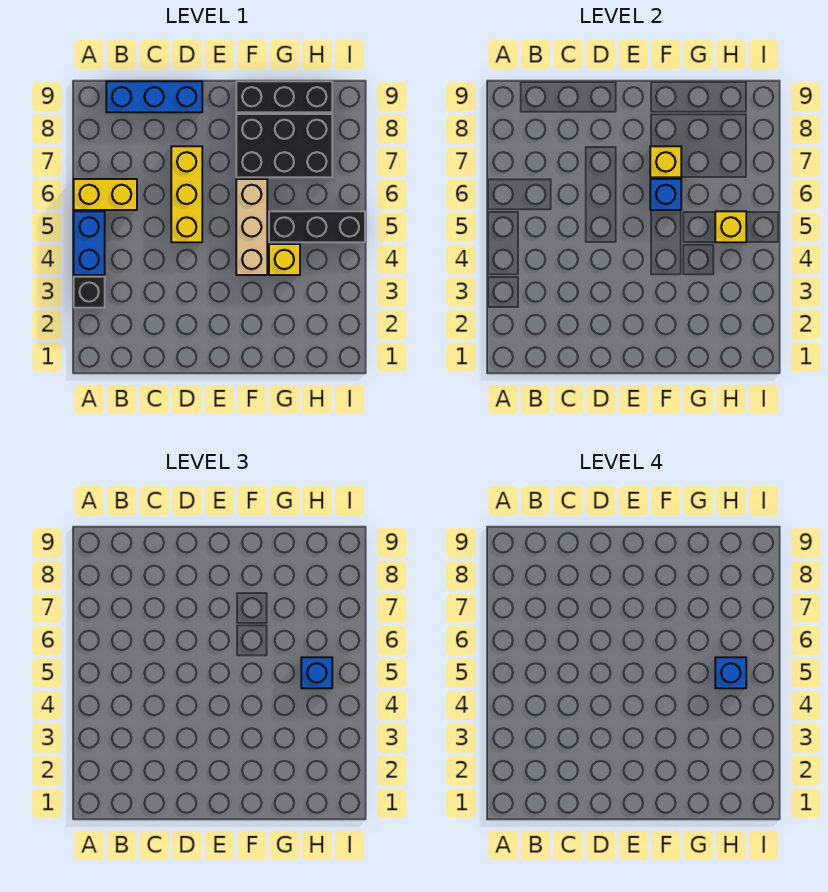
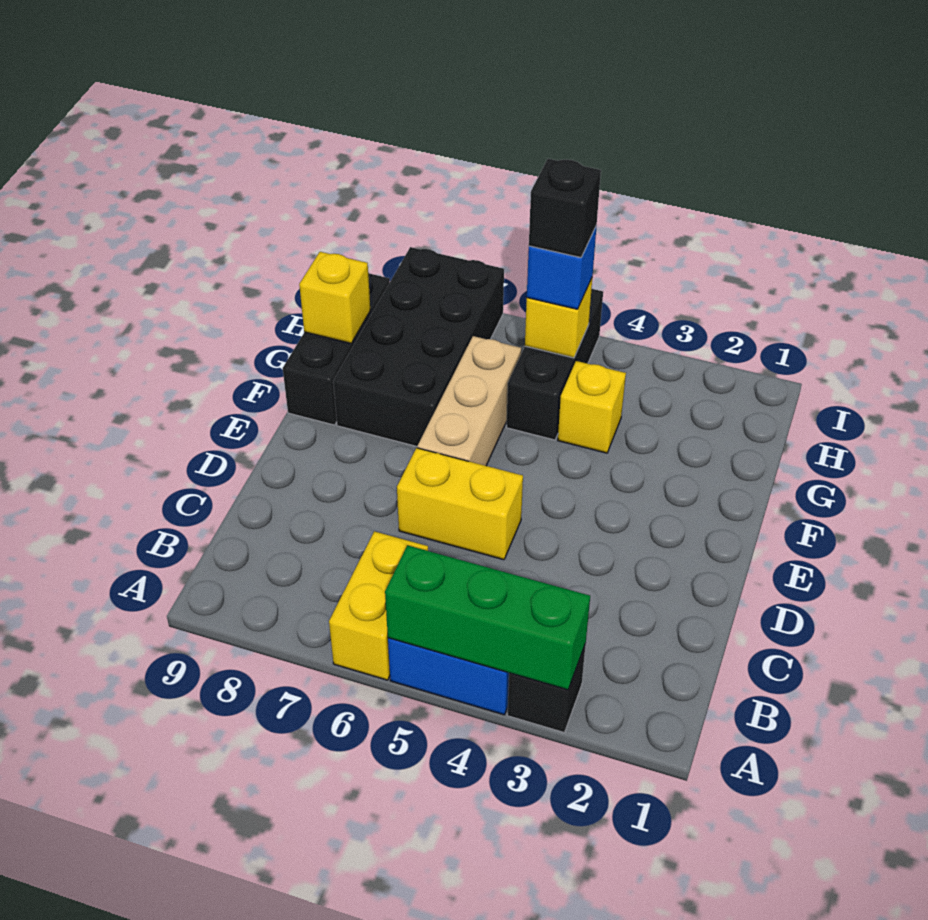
none -> green brick A3:A5 level 2
blue brick B9:D9 level 1 -> none
yellow brick D5:D7 level 1 -> yellow brick D5:D6 level 1
tan brick F4:F6 level 1 -> tan brick E6:G6 level 1
blue brick F6 level 2 -> none
black brick F7:H8 level 1 -> black brick F7:I8 level 1
yellow brick F7 level 2 -> yellow brick G9 level 2
blue brick H5 level 4 -> black brick H5 level 4

